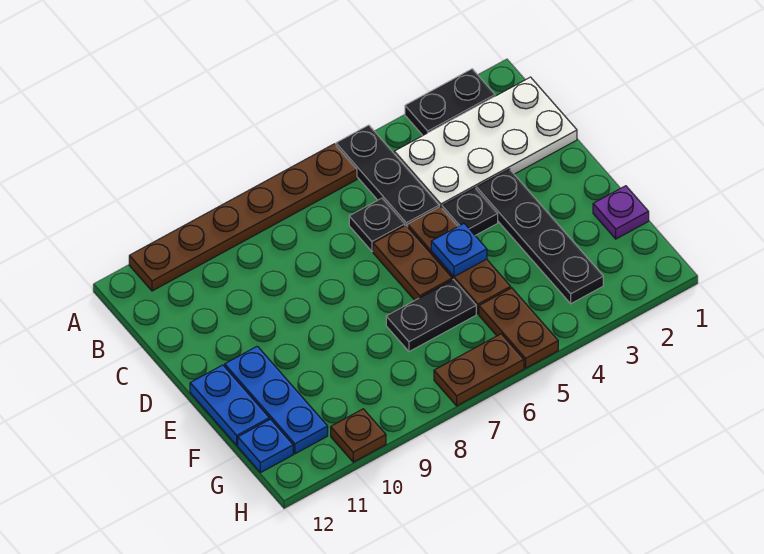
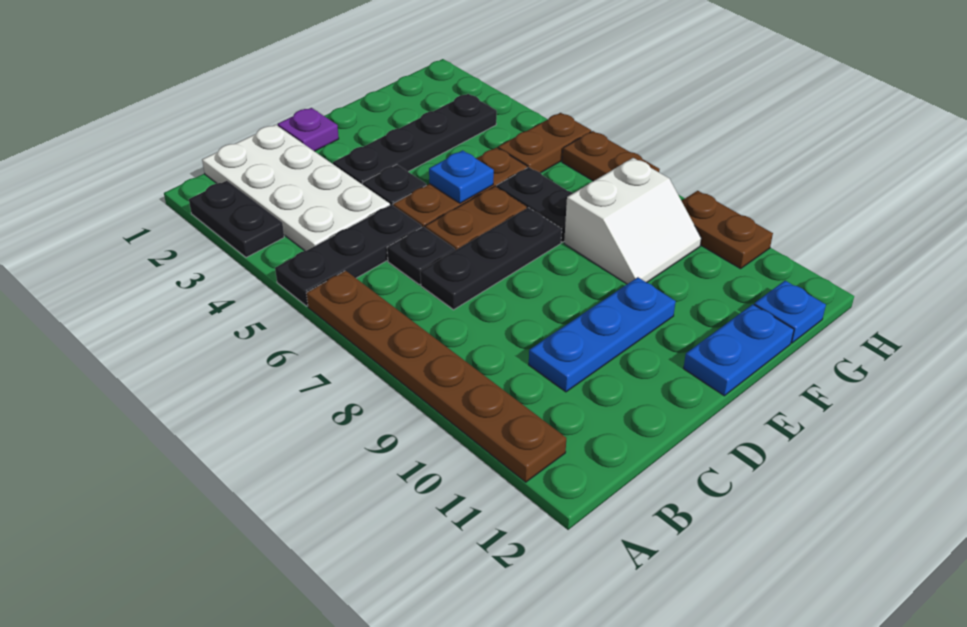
none -> black plate C7:E7 level 1
blue plate E11:G11 level 1 -> blue plate C10:E10 level 1
purple plate F1 level 1 -> purple plate D1 level 1
none -> white slope F8:G9 level 1 top 8
brown plate H10 level 1 -> brown plate H9:H10 level 1

